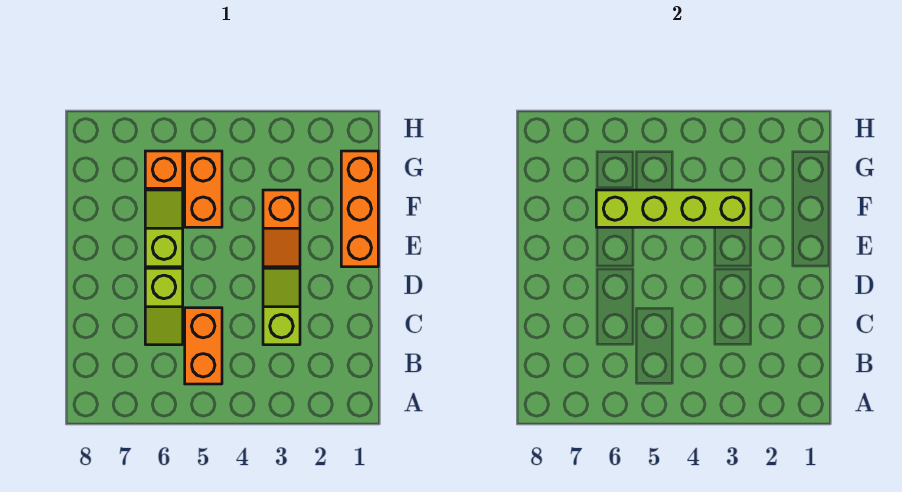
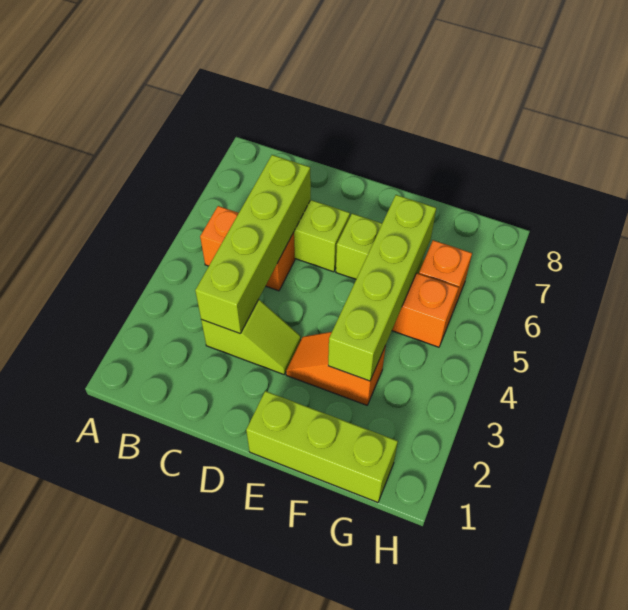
none -> lime brick C3:C6 level 2
orange brick E1:G1 level 1 -> lime brick E1:G1 level 1

